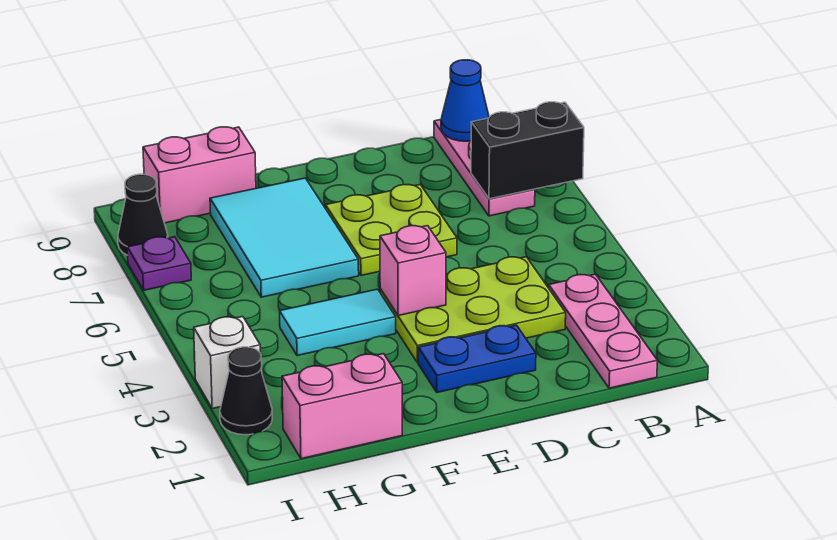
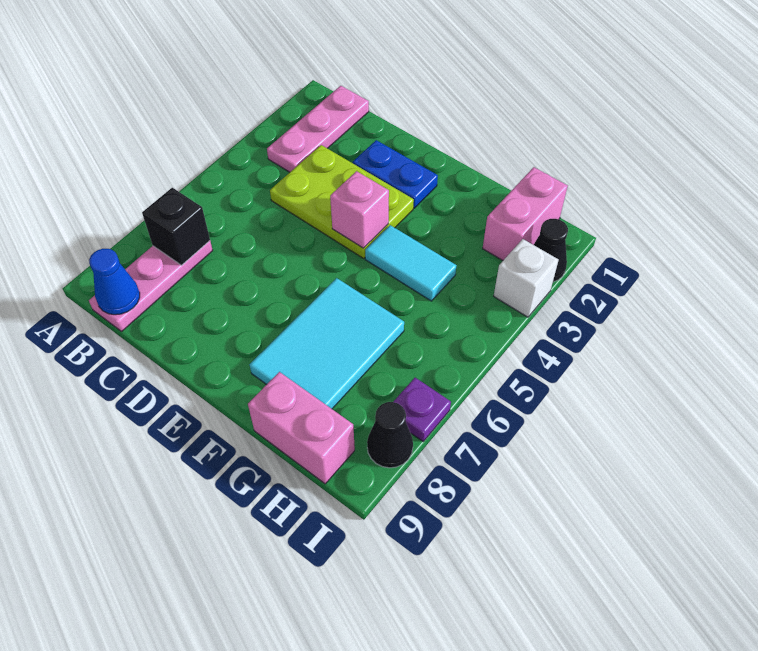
black brick A7:B7 level 2 -> black brick B7 level 2
lime plate D6:E7 level 1 -> none
pink brick G1:H1 level 1 -> pink brick H1:H2 level 1

